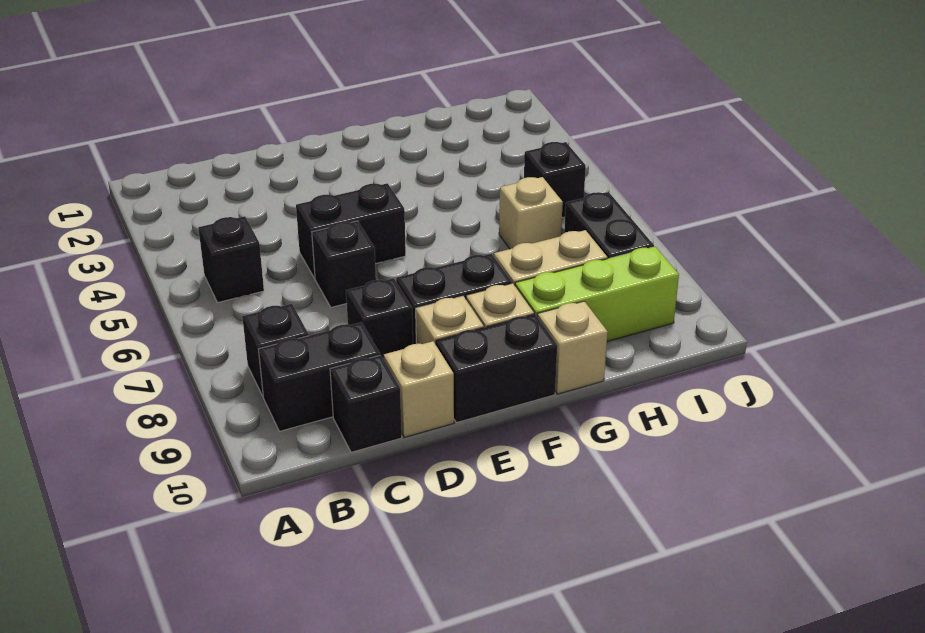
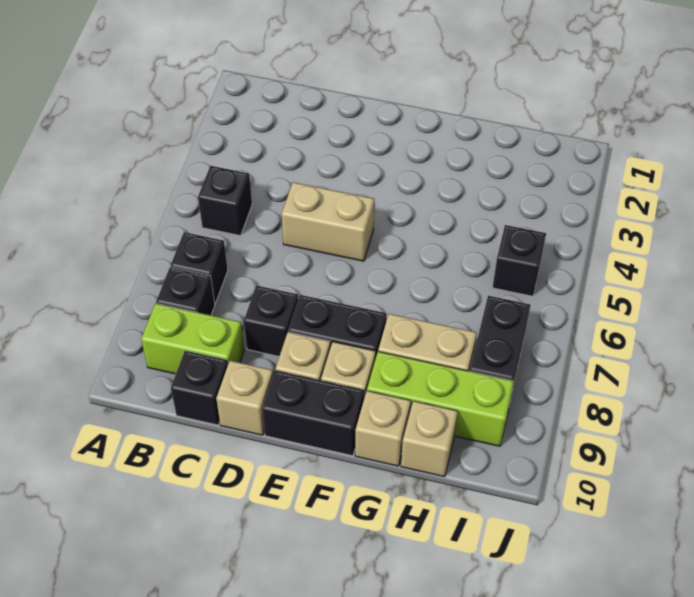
black brick B9:C9 level 1 -> lime brick B9:C9 level 1
black brick D5:E5 level 1 -> tan brick D5:E5 level 1
black brick D6 level 1 -> black brick B7 level 1
tan brick H6 level 1 -> tan brick H10 level 1

